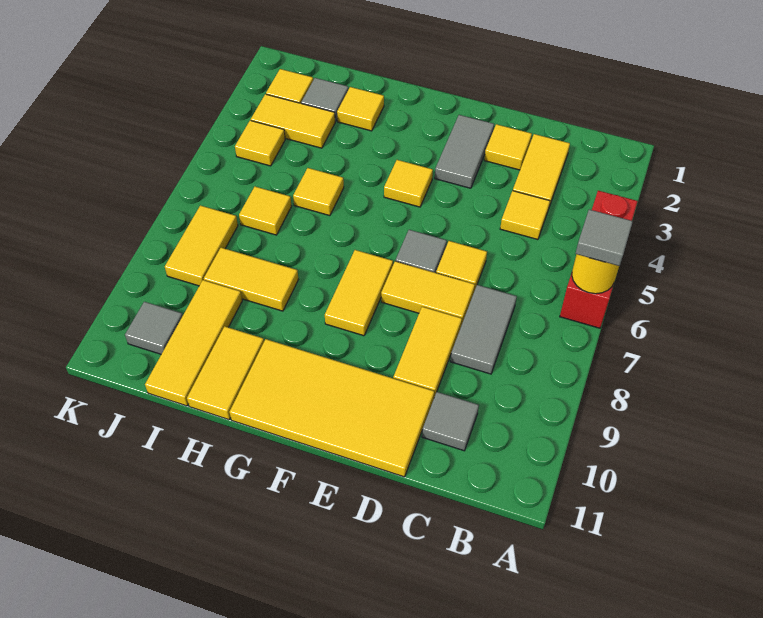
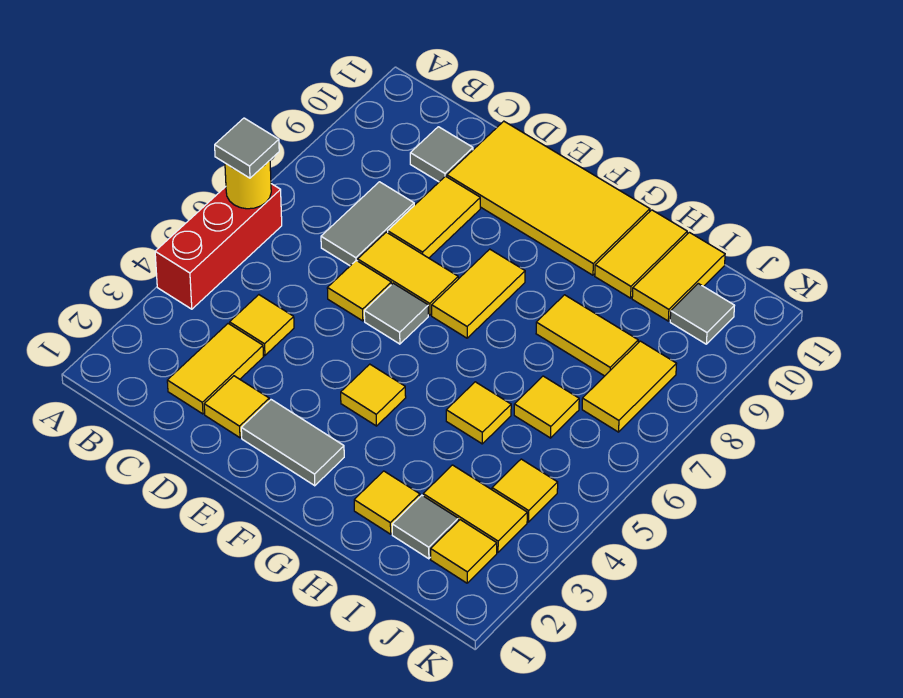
grey tile E2:E3 level 1 -> grey tile E2:F2 level 1
yellow tile I9:I11 level 1 -> yellow tile I10:I11 level 1

